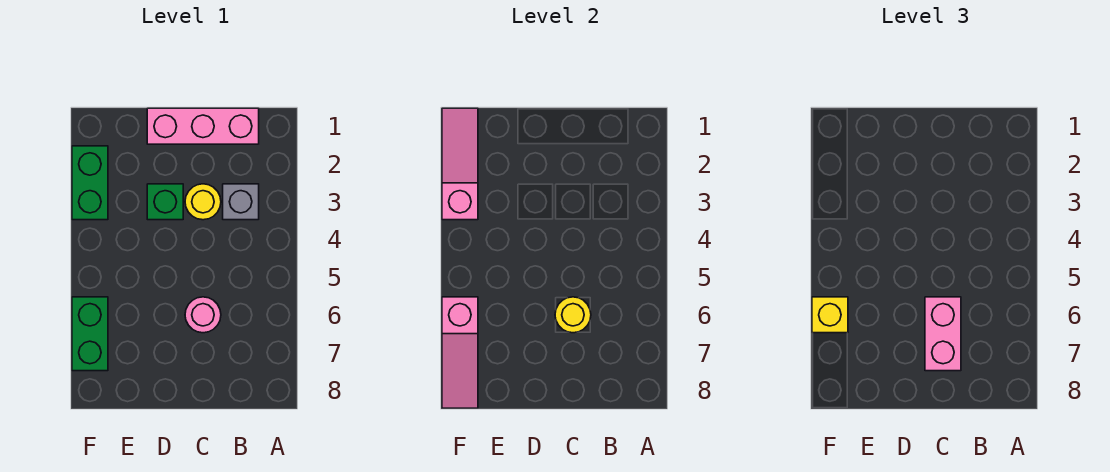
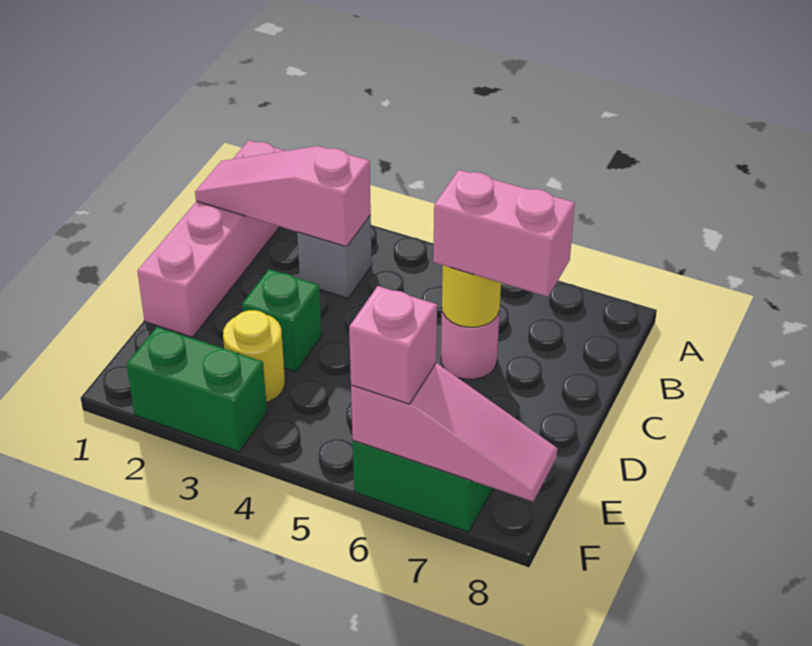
pink brick B1:D1 level 1 -> pink brick A1:D1 level 1
yellow round brick C3 level 1 -> yellow round brick E3 level 1
pink slope F1:F3 level 2 top 3 -> pink slope B1:B3 level 2 top 3
yellow brick F6 level 3 -> pink brick F6 level 3

